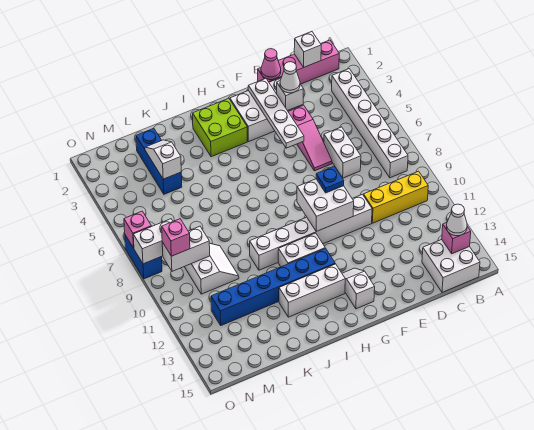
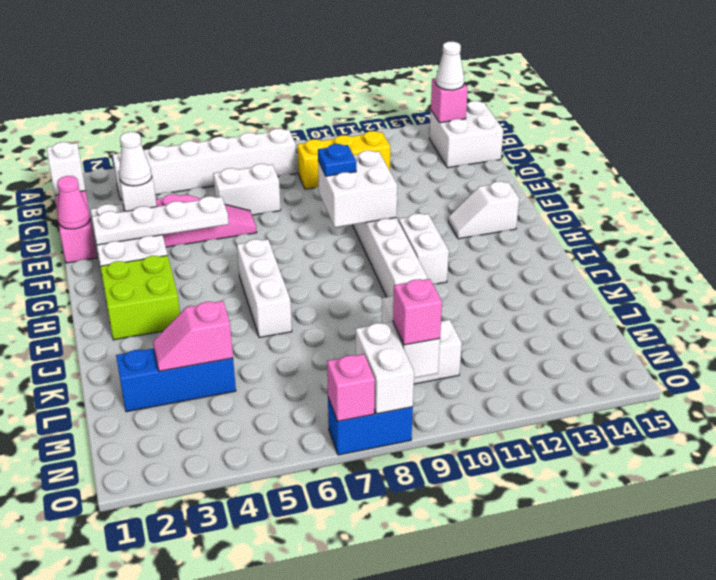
yellow brick B10:D10 level 1 -> yellow brick C9:C11 level 1
blue brick H12:M12 level 1 -> none
white brick H13:J13 level 1 -> white brick H6:J6 level 1
white slope L3:L4 level 2 top 4 -> pink slope L3:L4 level 2 top 4

